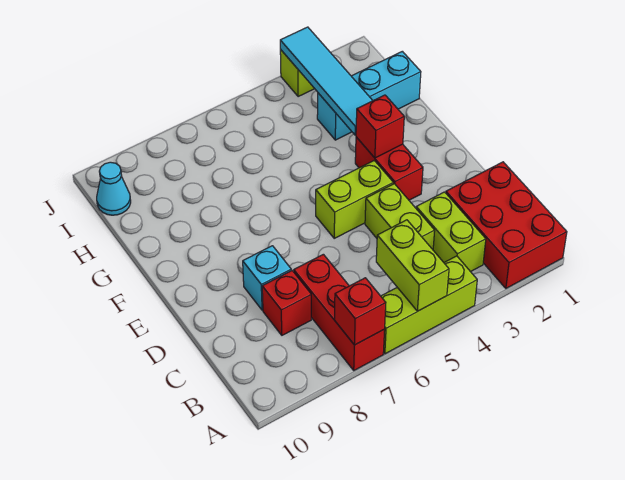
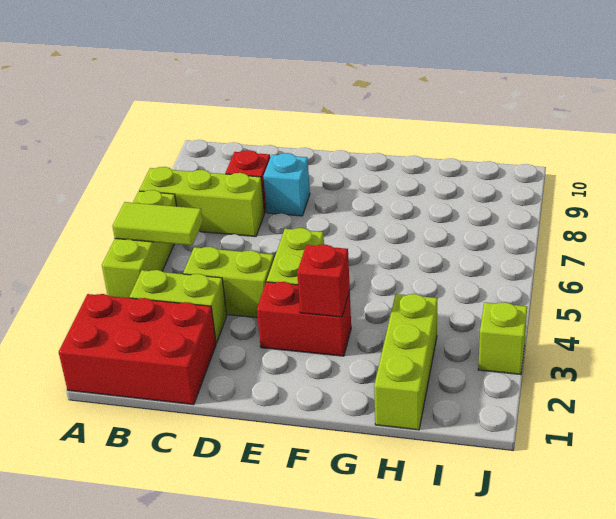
lime brick A5:B5 level 2 -> lime tile A5:B5 level 2
red brick A7:C7 level 1 -> lime brick A7:C7 level 1
red brick A7 level 2 -> none
cyan tile G3:J3 level 2 -> none
cyan brick H1:H3 level 1 -> lime brick H1:H3 level 1
cyan cone I10 level 1 -> none

